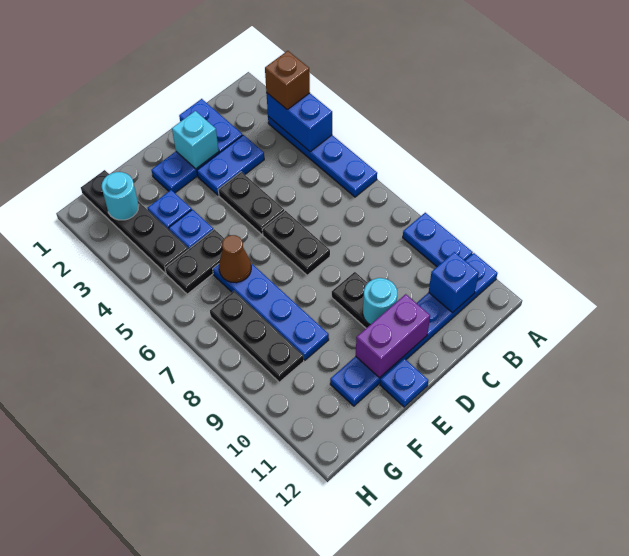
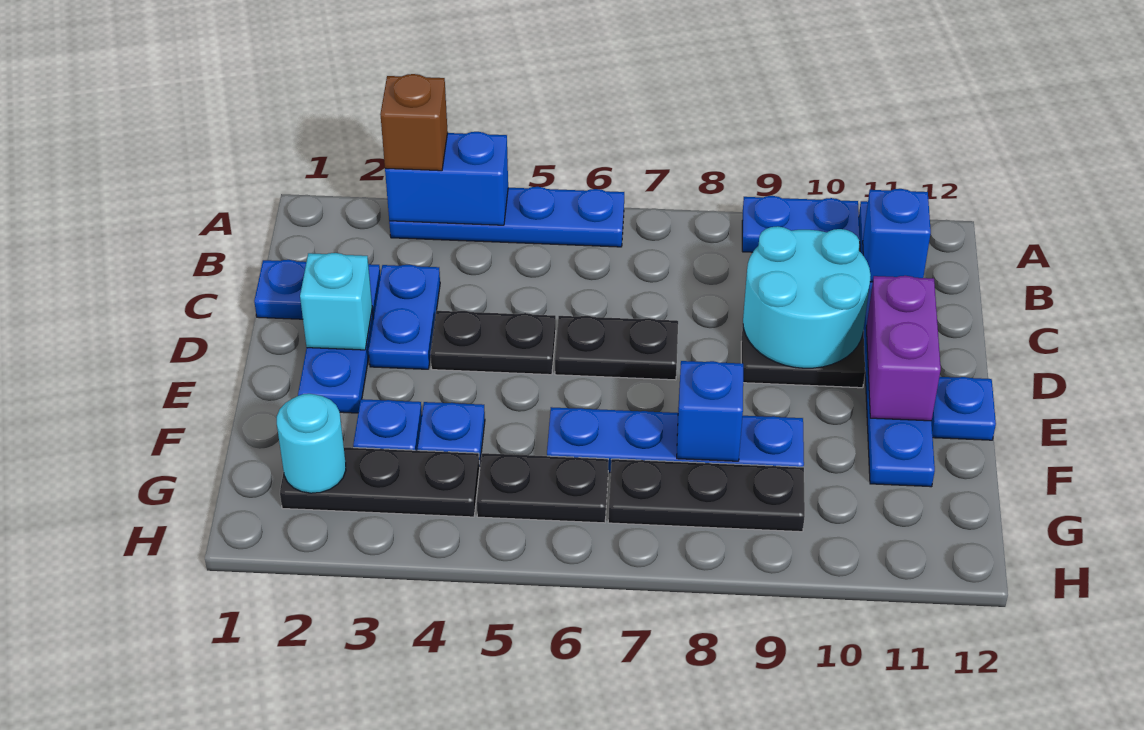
cyan round brick D10 level 2 -> cyan round brick C9:D10 level 2
black plate F5:G5 level 1 -> black plate G5:G6 level 1
brown cone F6 level 2 -> none
none -> blue brick F8 level 2
black plate G1:G4 level 1 -> black plate G2:G4 level 1

